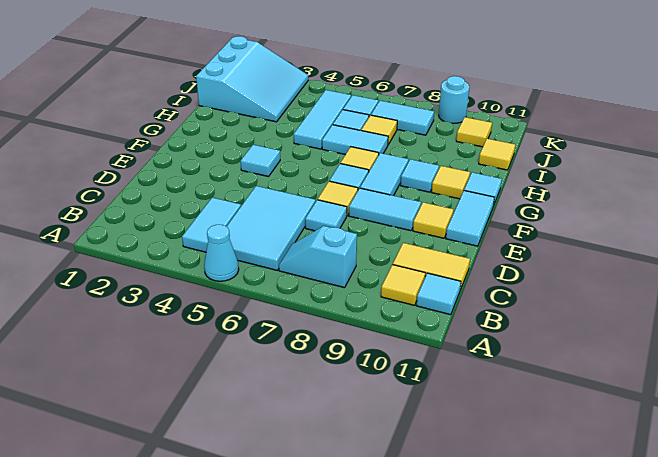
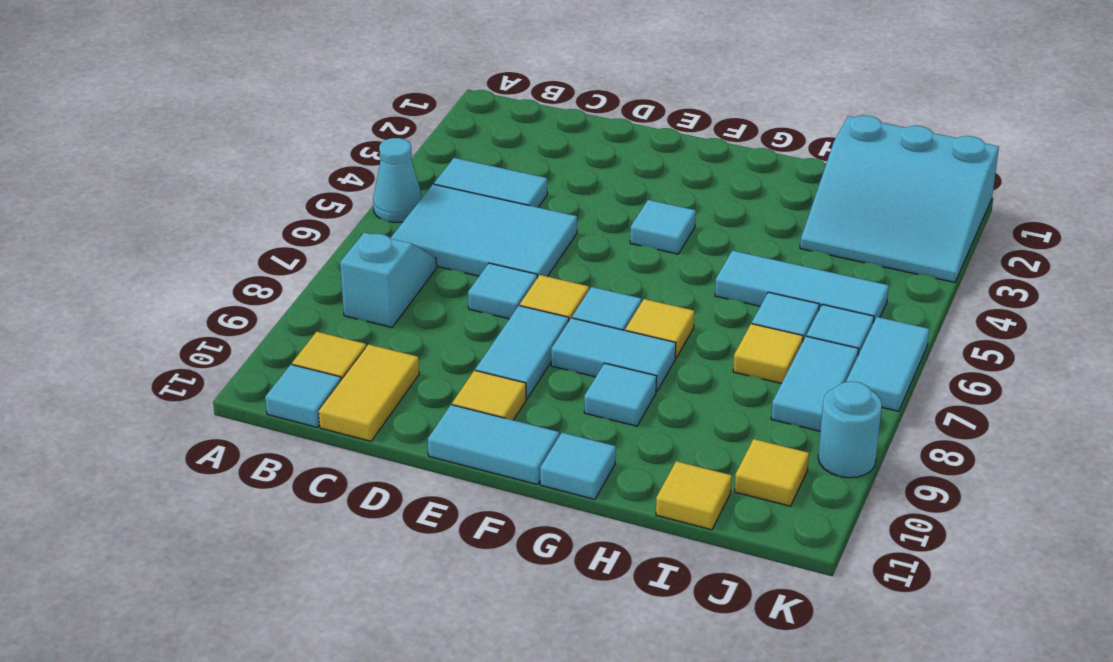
yellow tile G10 level 1 -> none
cyan tile H6:H7 level 1 -> cyan tile K6:K7 level 1

